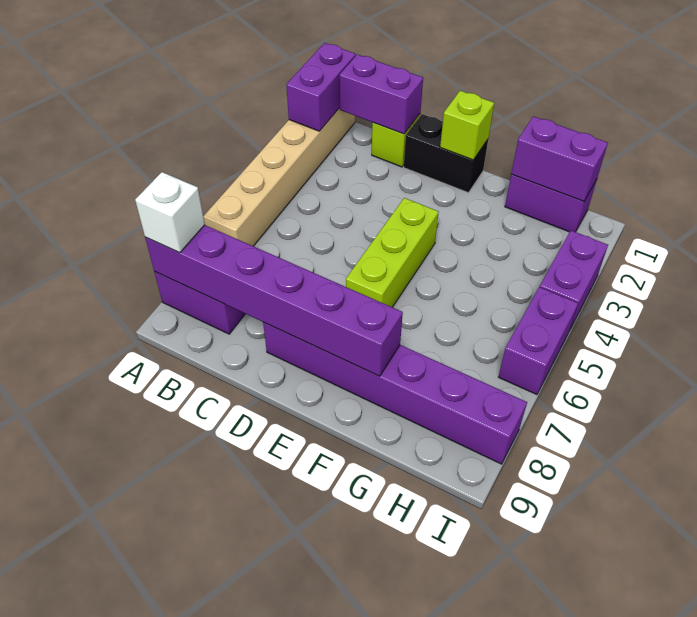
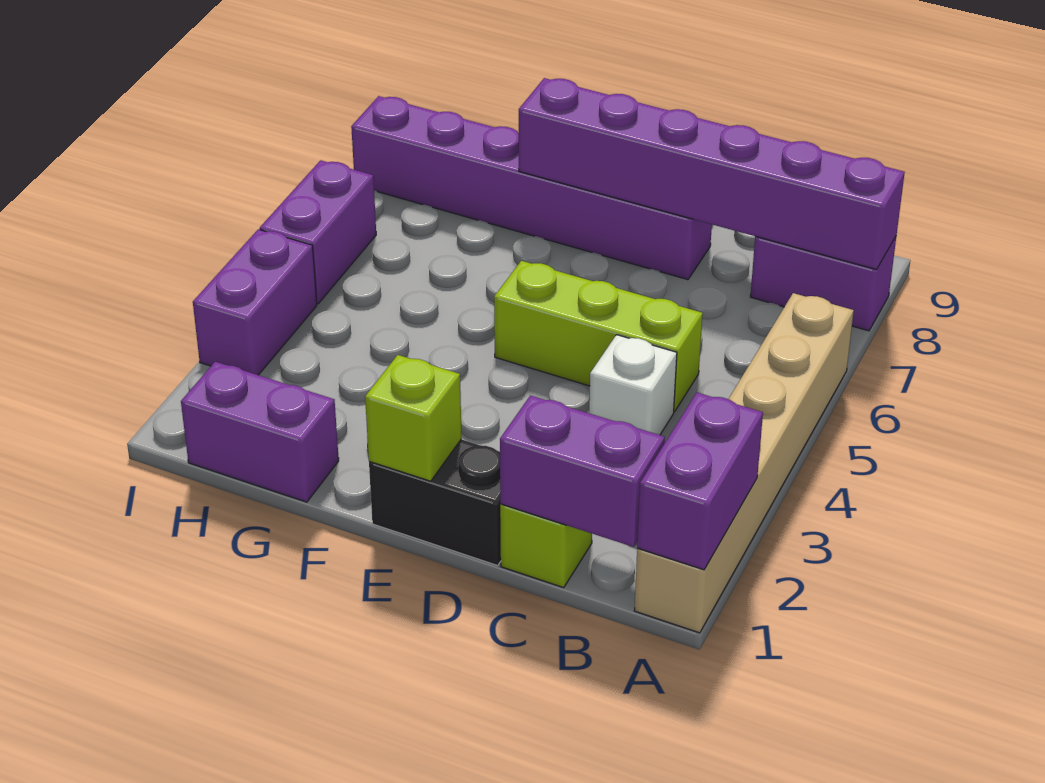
white brick A8 level 3 -> white brick C4 level 1
lime brick E4:E6 level 1 -> lime brick C5:E5 level 1
purple brick G1:H1 level 2 -> none

